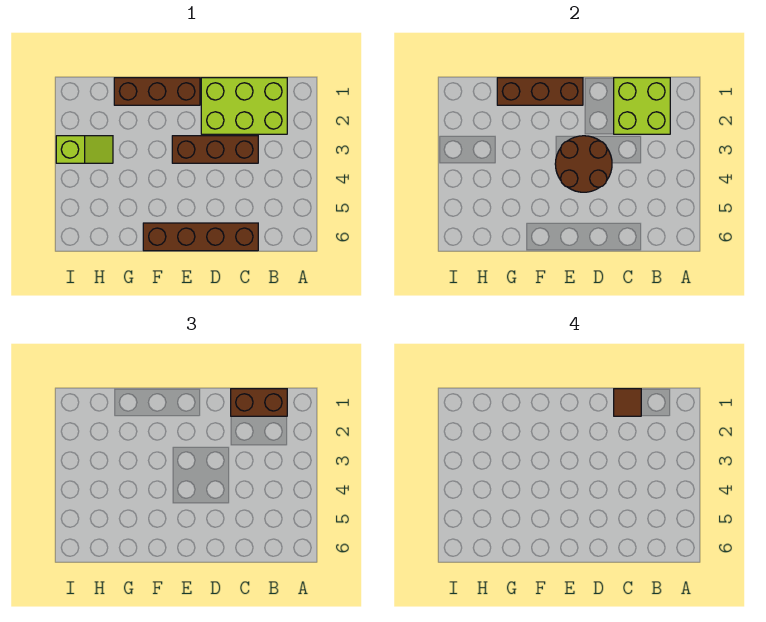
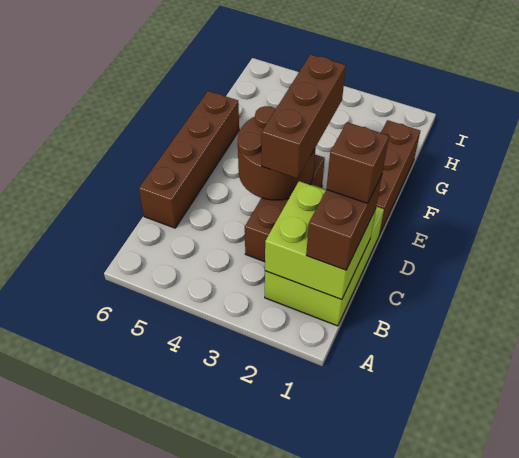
brown tile C1 level 4 -> brown brick C1 level 4
brown brick E1:G1 level 2 -> brown brick D3:F3 level 3
lime slope H3:I3 level 1 top I -> none

